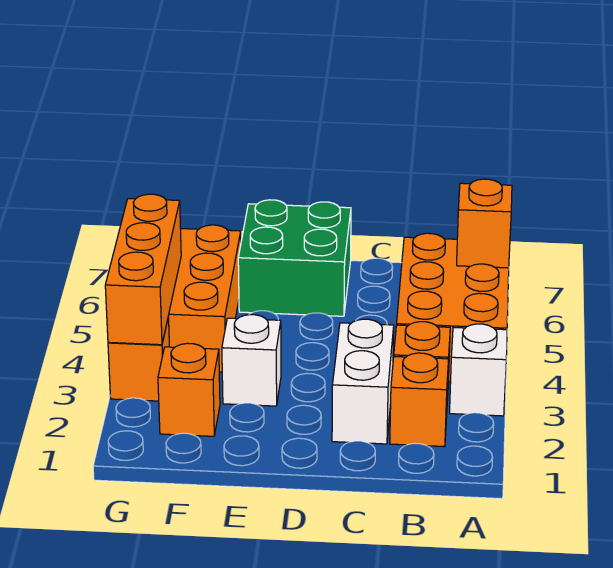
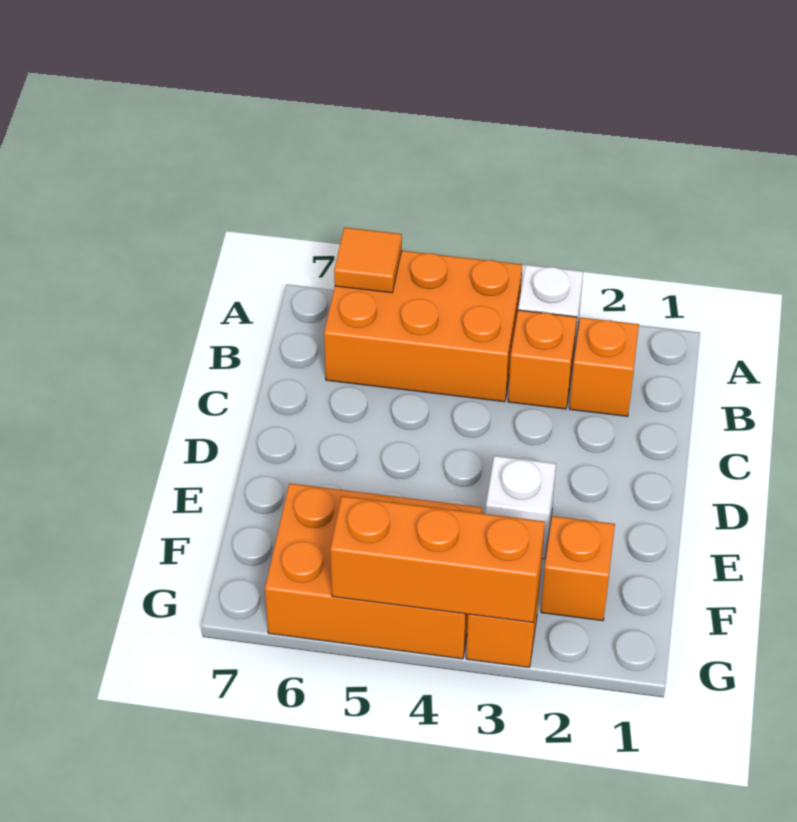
orange brick A6 level 2 -> orange tile A6 level 2
white brick C2:C3 level 1 -> none
green brick D6:E7 level 1 -> none

